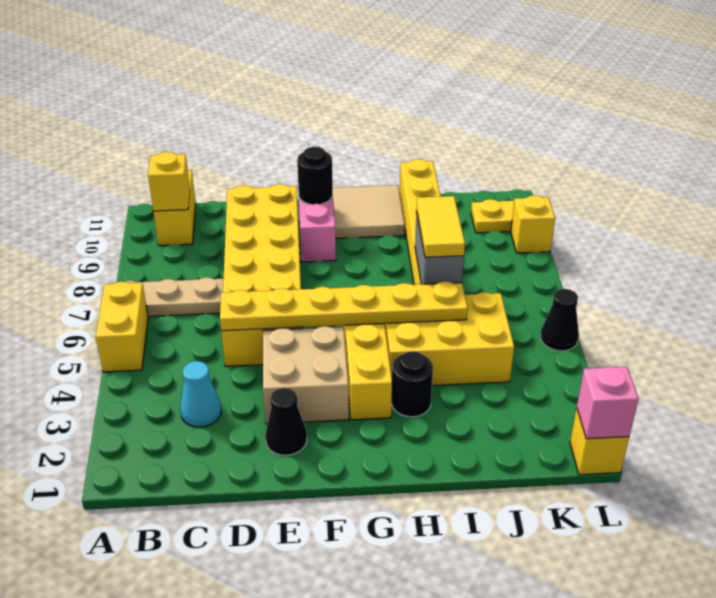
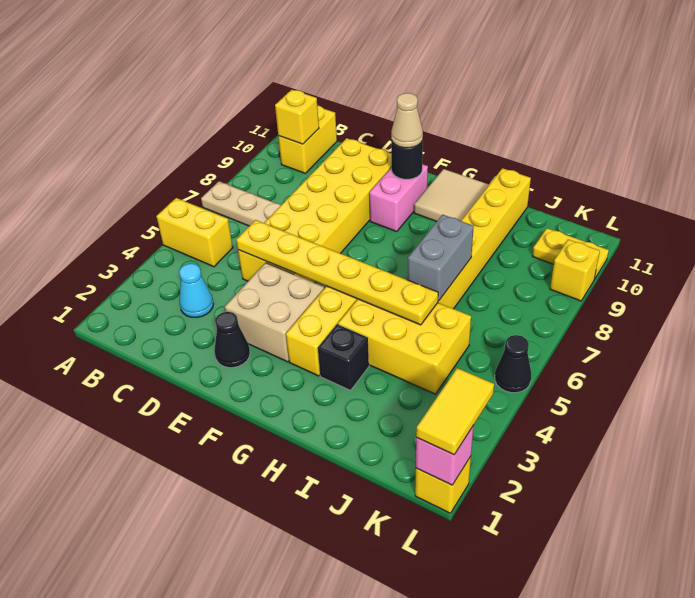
yellow brick A5:A6 level 1 -> yellow brick A5:B5 level 1
none -> tan cone F10 level 3
black round brick H3 level 1 -> black brick H3 level 1
yellow tile I6:I7 level 3 -> yellow tile L1:L2 level 3

